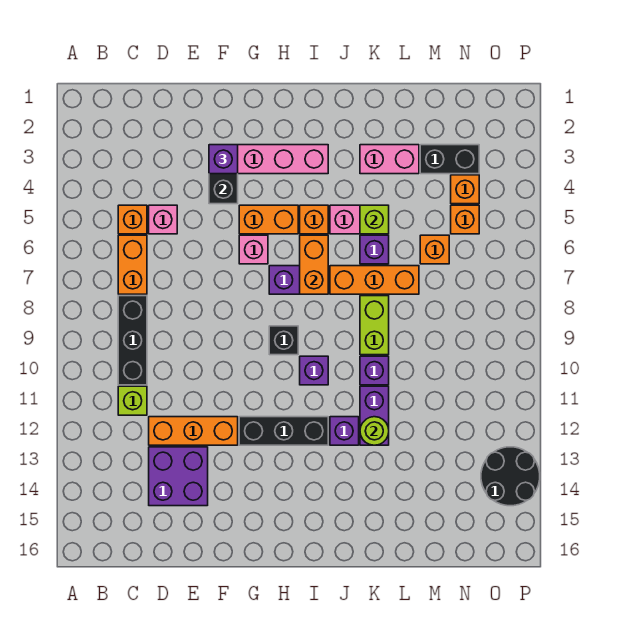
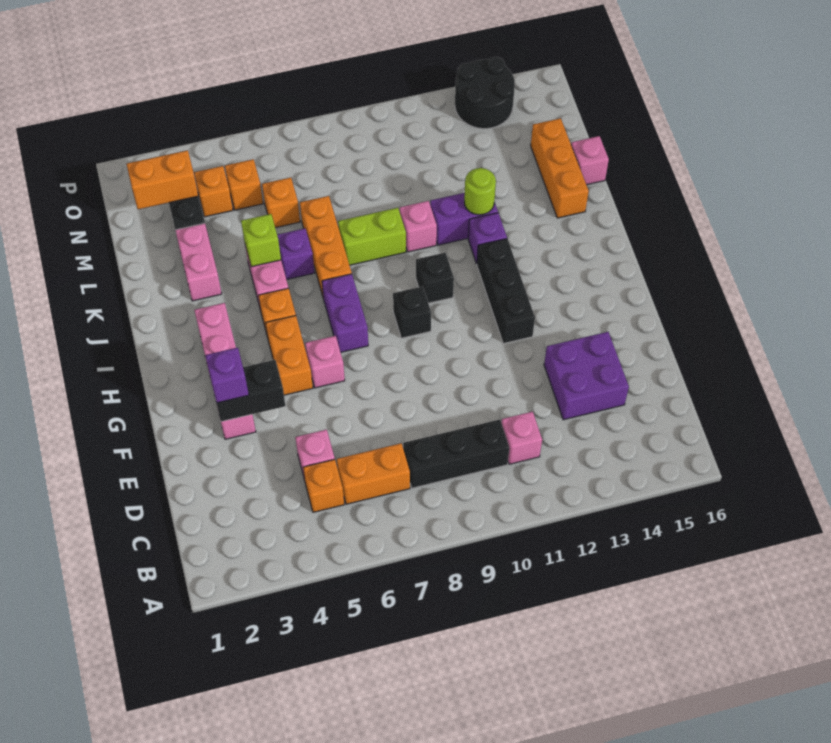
lime brick C11 level 1 -> pink brick C11 level 1
orange brick D12:F12 level 1 -> orange brick K15:M15 level 1
orange brick I6:I7 level 2 -> orange brick N2:N3 level 2
purple brick I10 level 1 -> black brick I10 level 1
purple brick K10 level 1 -> pink brick K10 level 1
none -> pink brick L16 level 1

